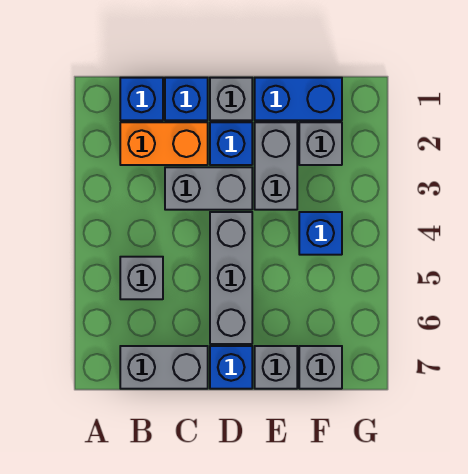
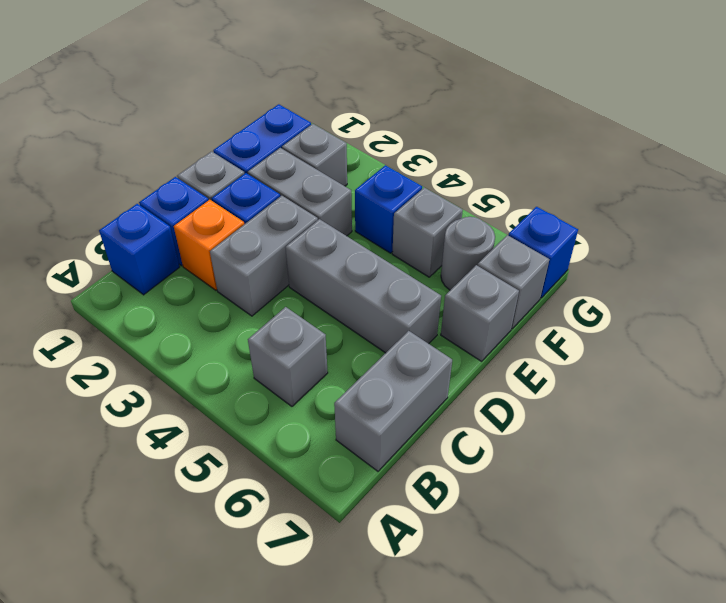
orange brick B2:C2 level 1 -> orange brick C2 level 1
blue brick D7 level 1 -> blue brick G7 level 1
none -> grey brick F5 level 1
none -> grey round brick F6 level 1

